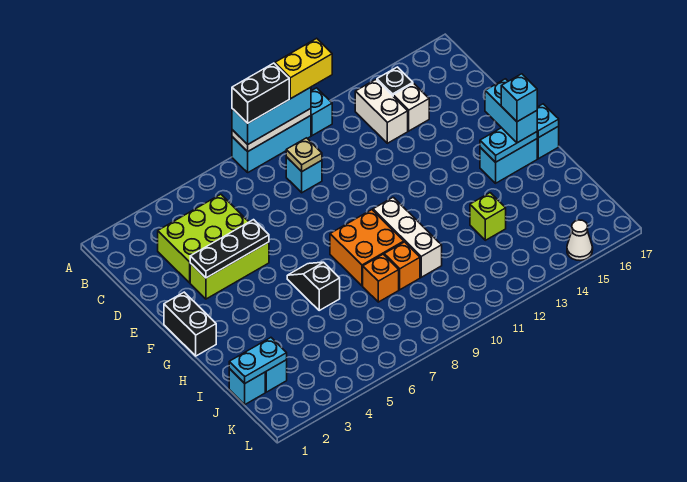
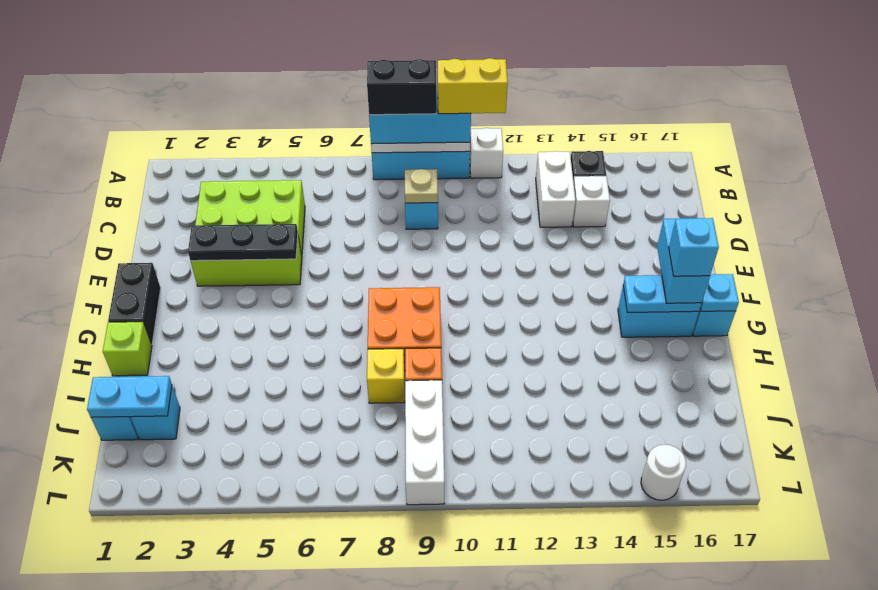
cyan brick A11 level 1 -> white brick A11 level 1
black slope G6:H6 level 1 top H -> none
white brick G10:I10 level 1 -> white brick J9:L9 level 1
orange brick I8 level 1 -> yellow brick I8 level 1
lime brick I13 level 1 -> lime brick H1 level 1
white cone L15 level 1 -> white round brick L15 level 1

